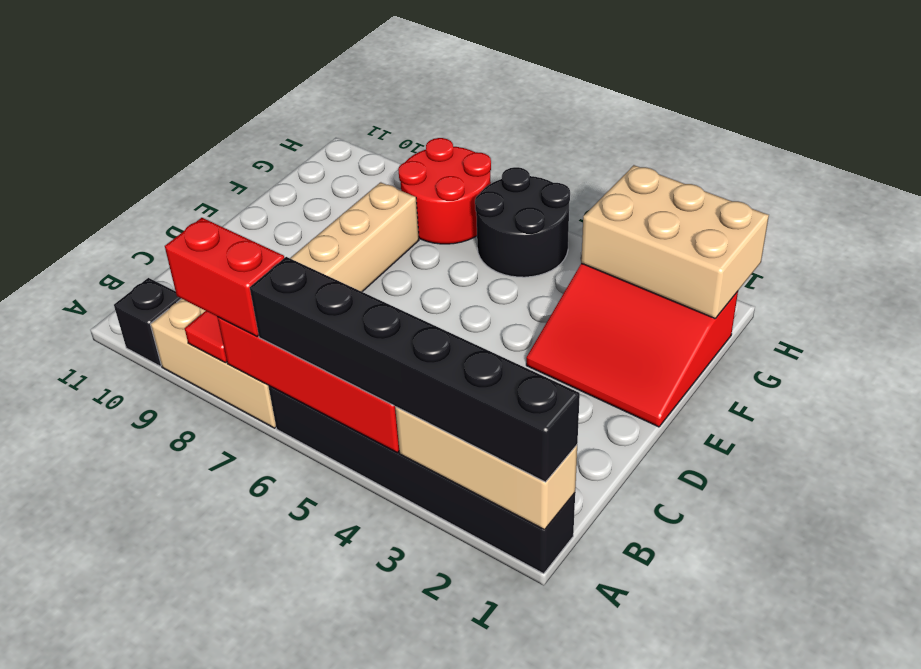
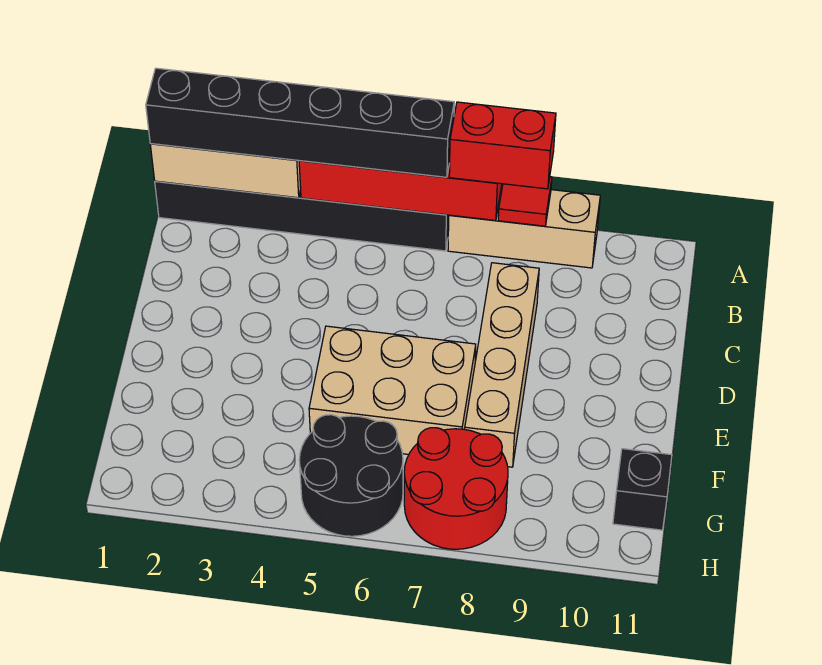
black brick A10 level 1 -> black brick G11 level 1
red slope E1:G3 level 1 top G -> none
tan brick G1:H3 level 2 -> tan brick E5:F7 level 1

